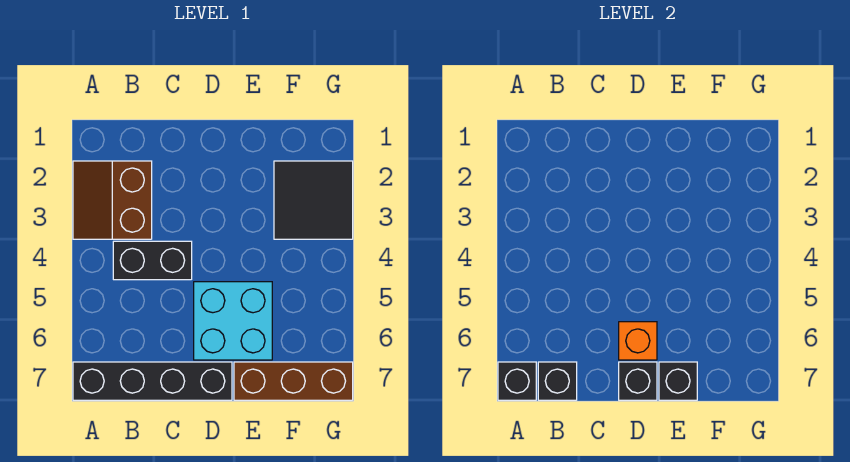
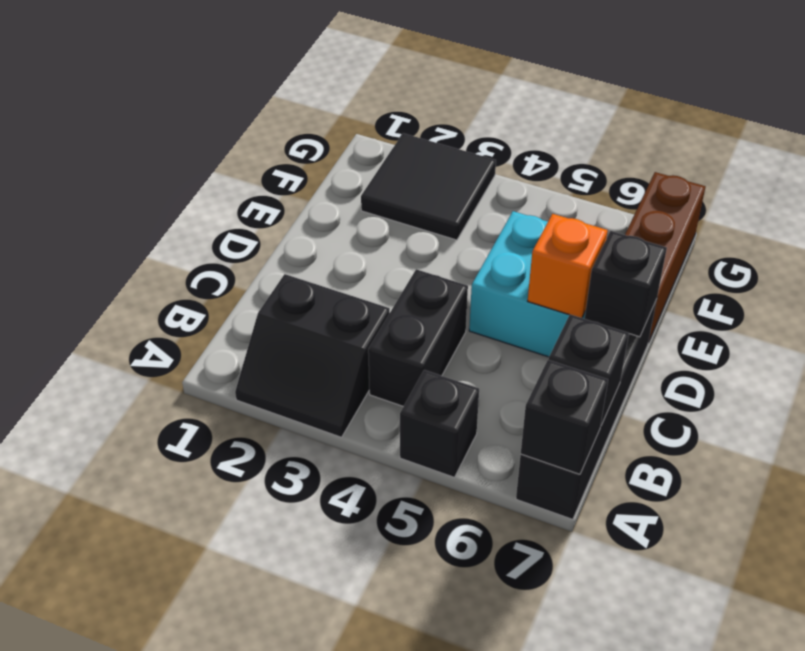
brown slope A2:B3 level 1 top B -> black slope A2:B3 level 1 top B
black brick E7 level 2 -> black brick A5 level 1

